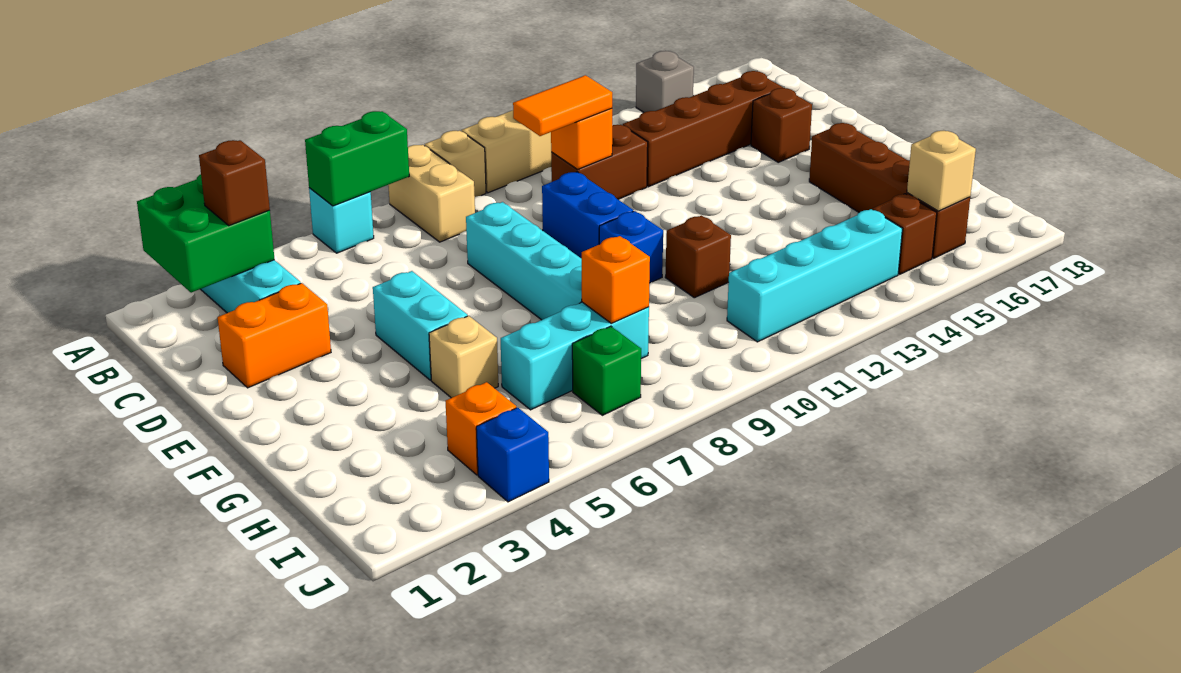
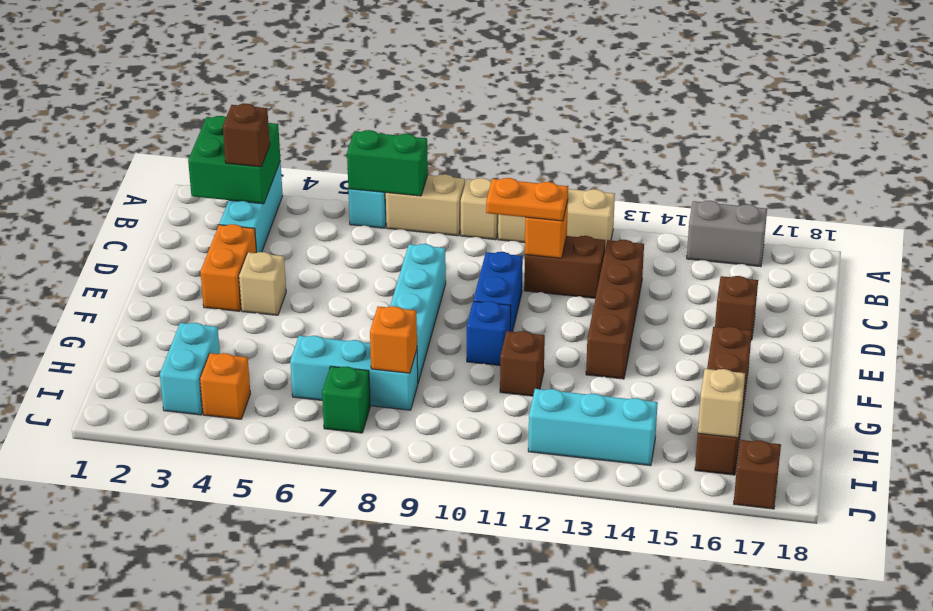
tan brick A8:B8 level 1 -> tan brick A7:A8 level 1
grey brick A15 level 1 -> grey brick A15:A16 level 1
orange tile C10:C11 level 3 -> orange plate C10:C11 level 3
brown brick C13:C16 level 1 -> brown brick C13:F13 level 1
orange brick D2:D3 level 1 -> orange brick D3:E3 level 1
cyan brick E5:F5 level 1 -> cyan brick H3:I3 level 1
tan brick G5 level 1 -> tan brick E4 level 1
cyan brick I11:I14 level 1 -> cyan brick I12:I14 level 1
brown brick I15 level 1 -> brown brick J17 level 1
blue brick J4 level 1 -> none

